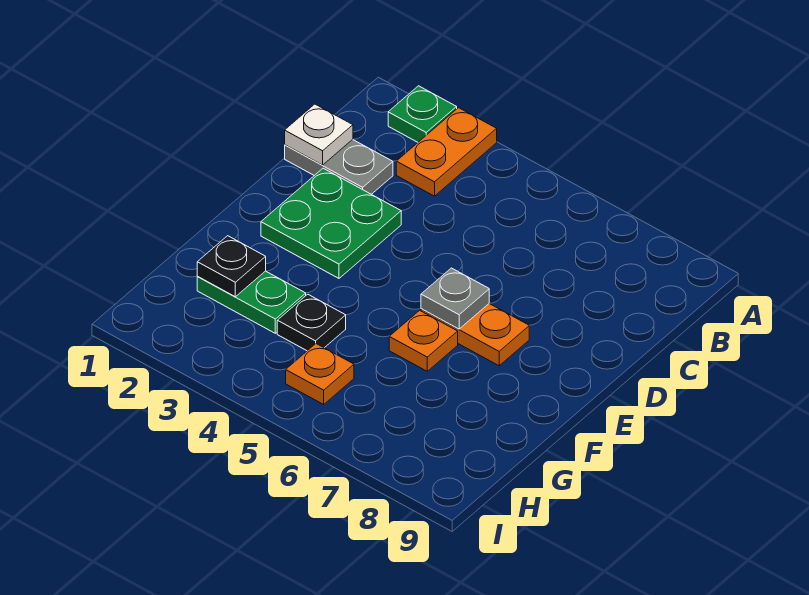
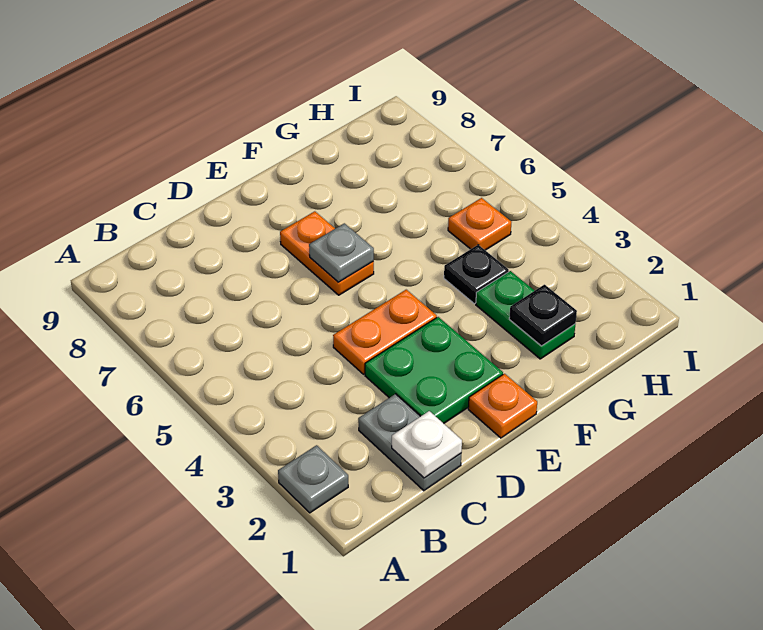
green plate A2 level 1 -> grey plate A2 level 1
orange plate A3:B3 level 1 -> orange plate D4:E4 level 1
orange plate F6 level 1 -> orange plate E1 level 1

